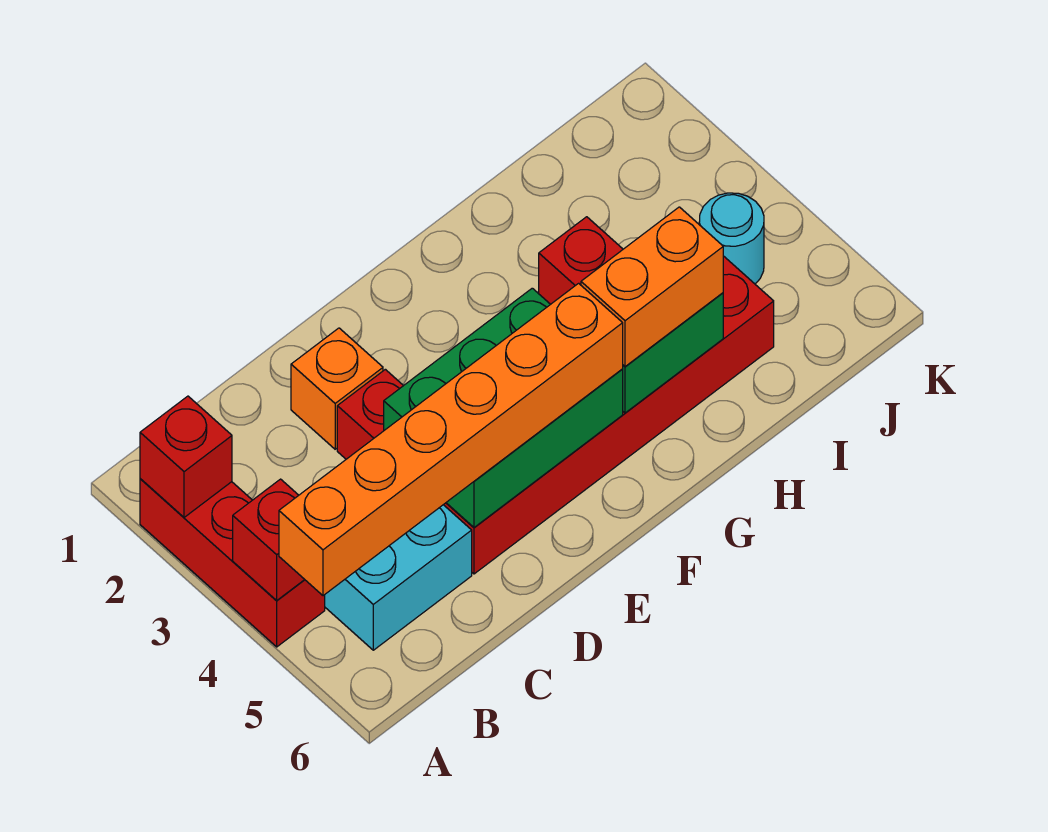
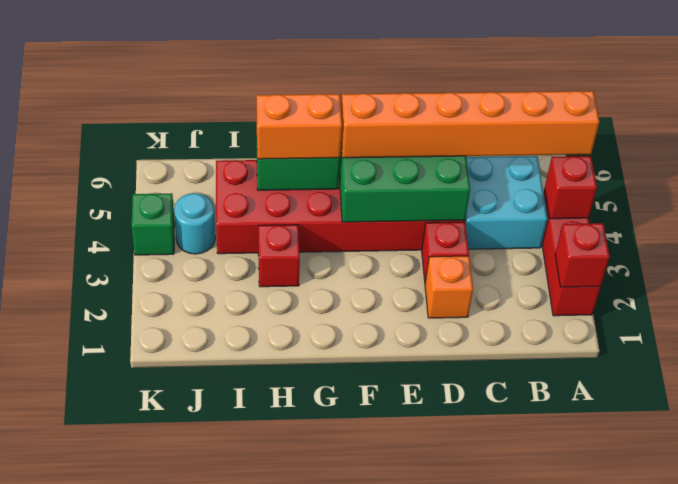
none -> green brick K4 level 1

